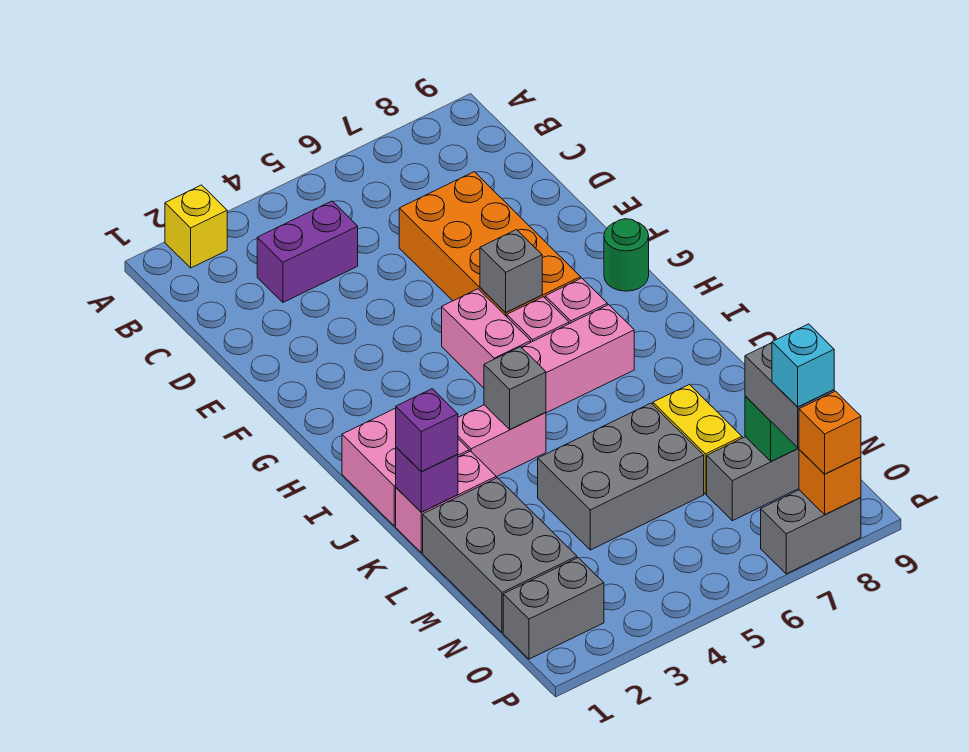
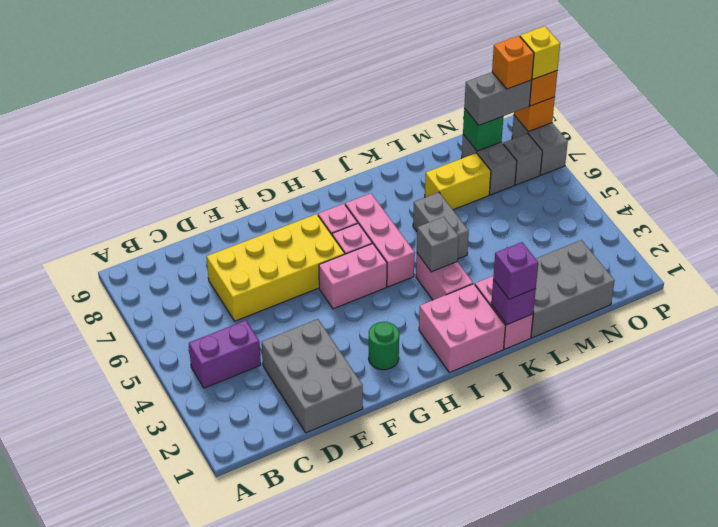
yellow brick A2 level 1 -> yellow brick P8 level 4
purple brick C3:C4 level 1 -> purple brick B4:C4 level 1
orange brick D6:G7 level 1 -> yellow brick D6:G7 level 1
grey brick G6 level 2 -> grey brick O7 level 1
green round brick G9 level 1 -> green round brick G2 level 1
grey brick L4:M6 level 1 -> grey brick D1:E3 level 1
grey brick O1:O2 level 1 -> grey brick K5:K6 level 1
cyan brick O8 level 4 -> orange brick O8 level 4

